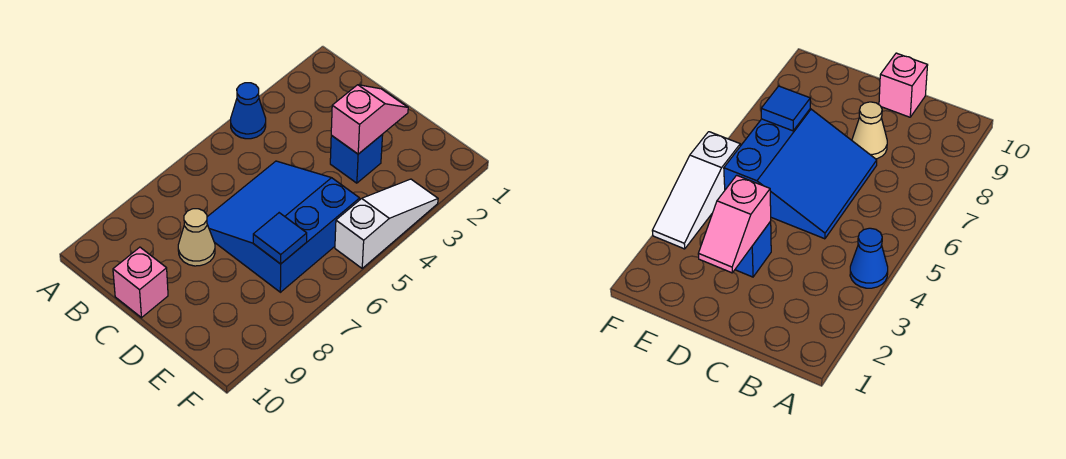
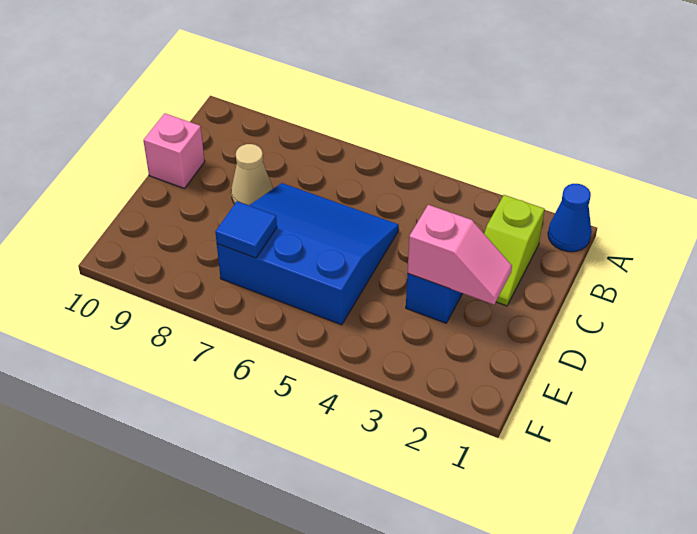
blue cone A4 level 1 -> blue cone A1 level 1
none -> lime slope B2:C2 level 1 top B
white slope F3:F5 level 1 top 5 -> none

